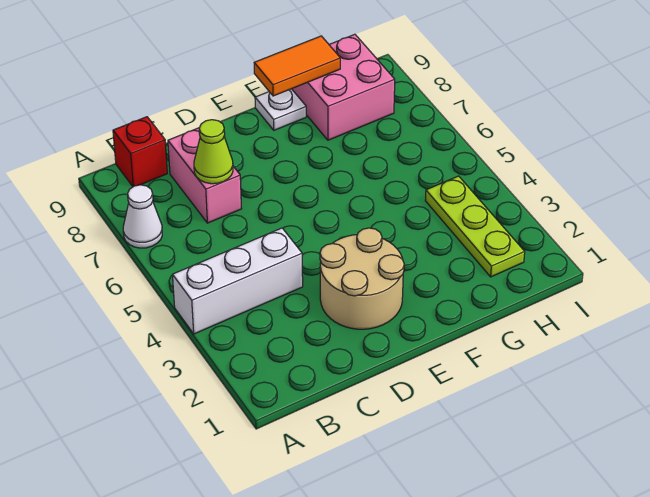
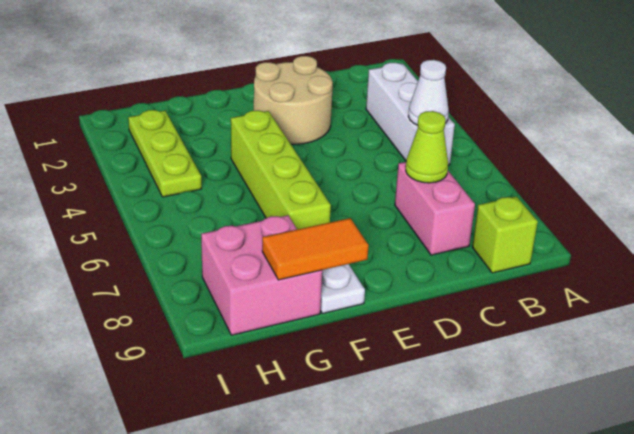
white brick A4:C4 level 1 -> white brick B3:B5 level 1
white cone A7 level 1 -> white cone B5 level 2
red brick B9 level 1 -> lime brick B9 level 1
none -> lime brick F4:F7 level 1

